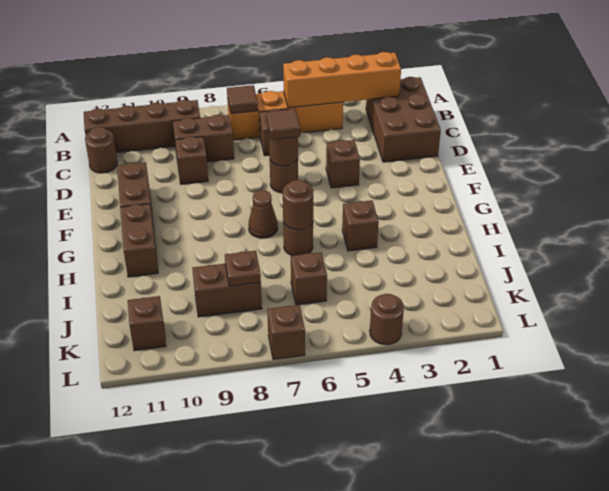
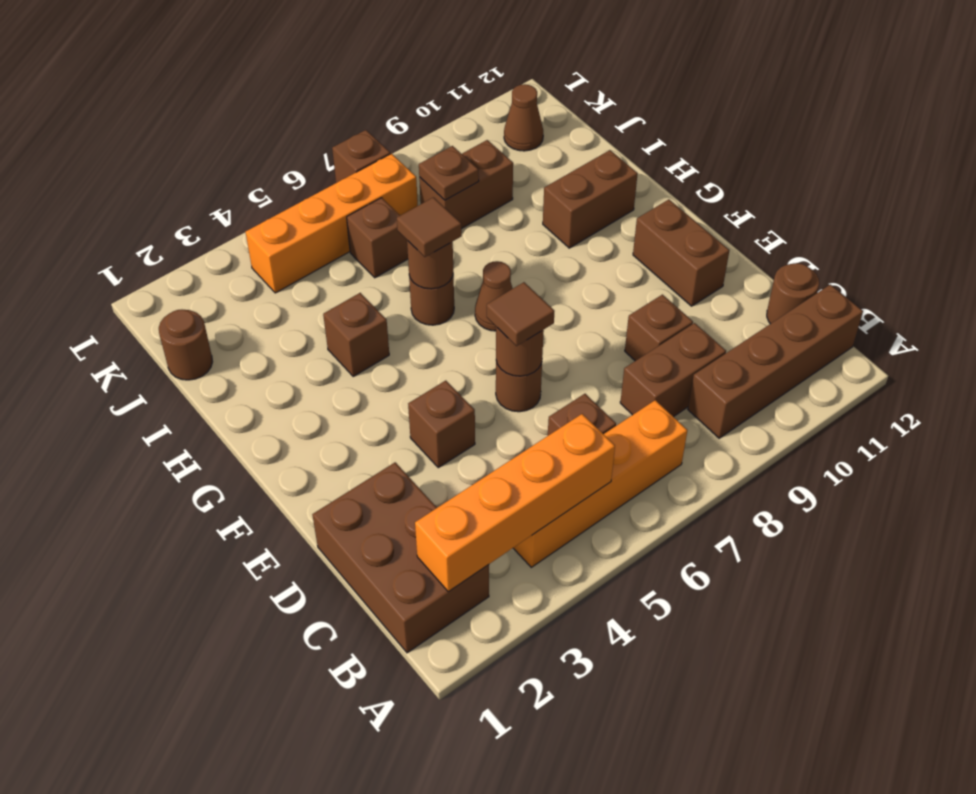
brown tile B7 level 2 -> brown tile H6 level 3
brown brick G11:H11 level 1 -> brown brick H10:H11 level 1
none -> orange brick K4:K7 level 1
brown brick K11 level 1 -> brown cone K11 level 1
brown round brick L4 level 1 -> brown round brick J1 level 1

